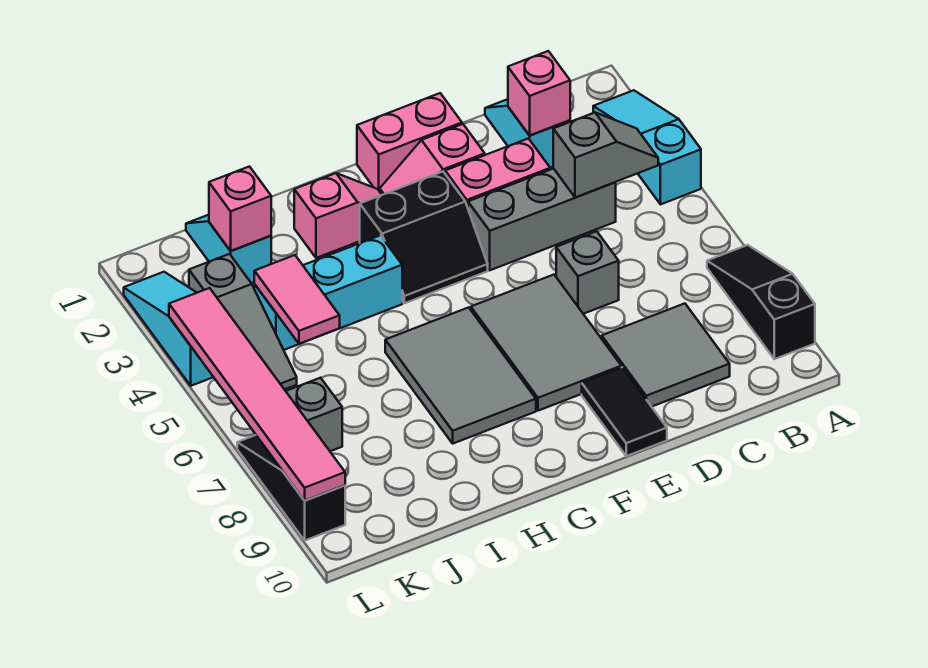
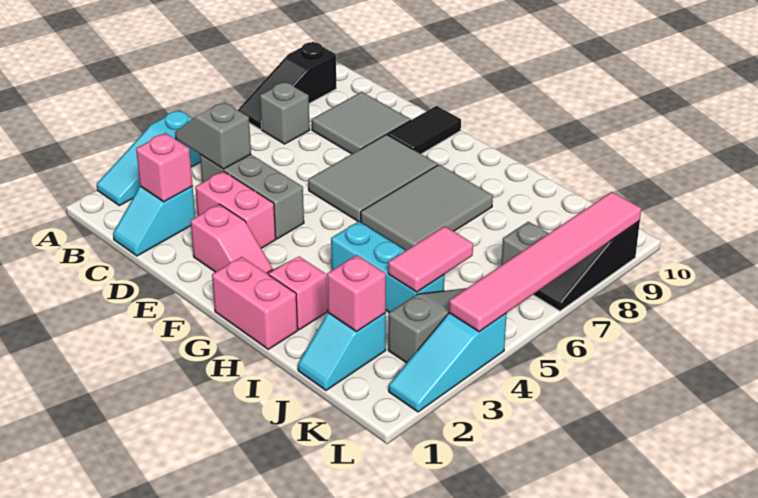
grey brick D6 level 1 -> grey brick B7 level 1
pink brick E1:F1 level 1 -> pink brick G1:H1 level 1
black slope F3:G4 level 1 top 3 -> none

